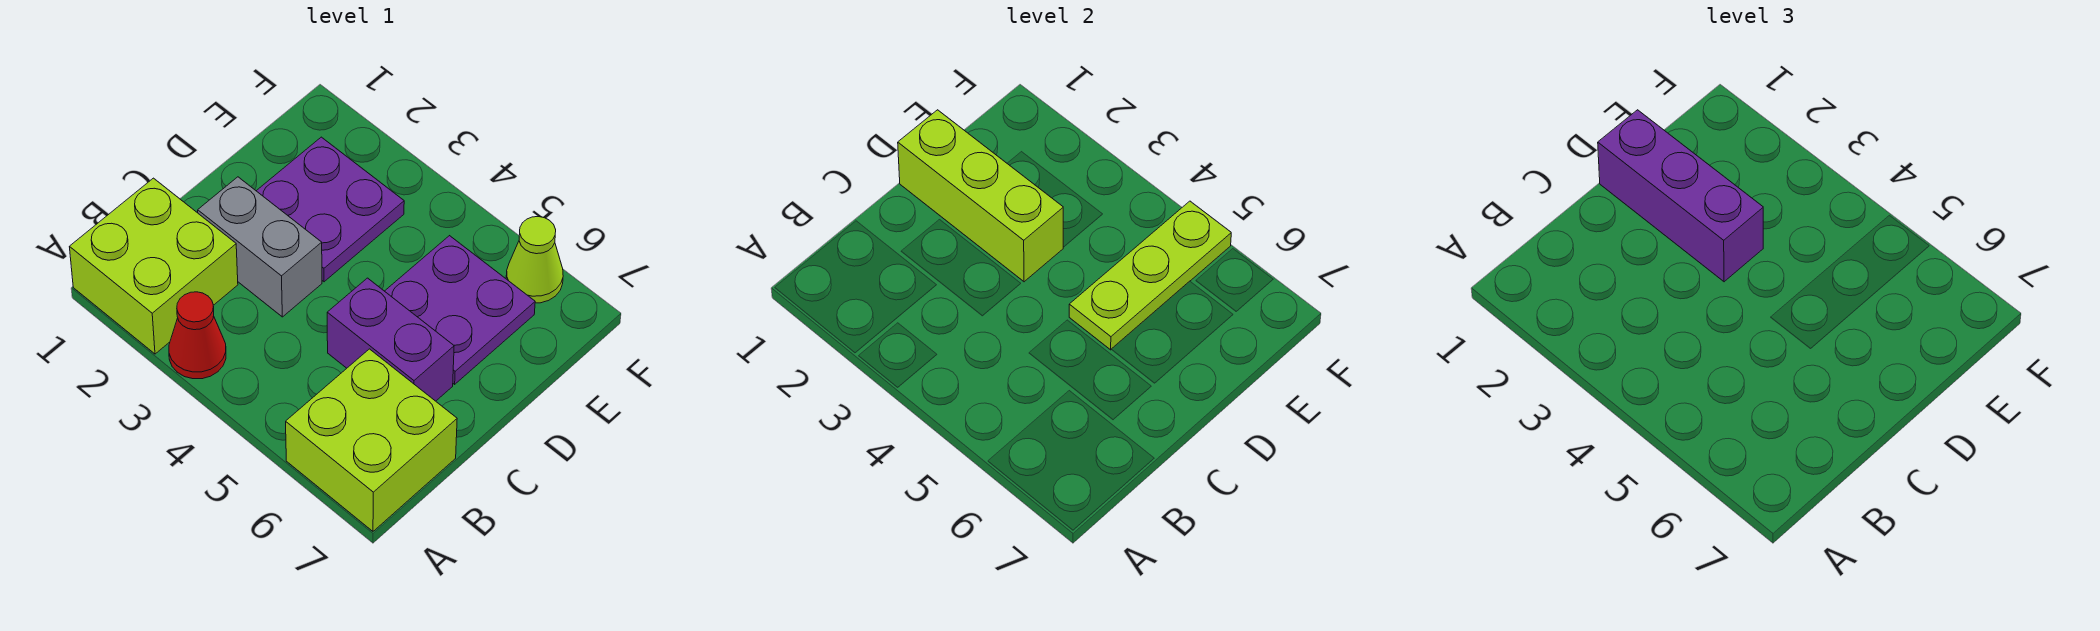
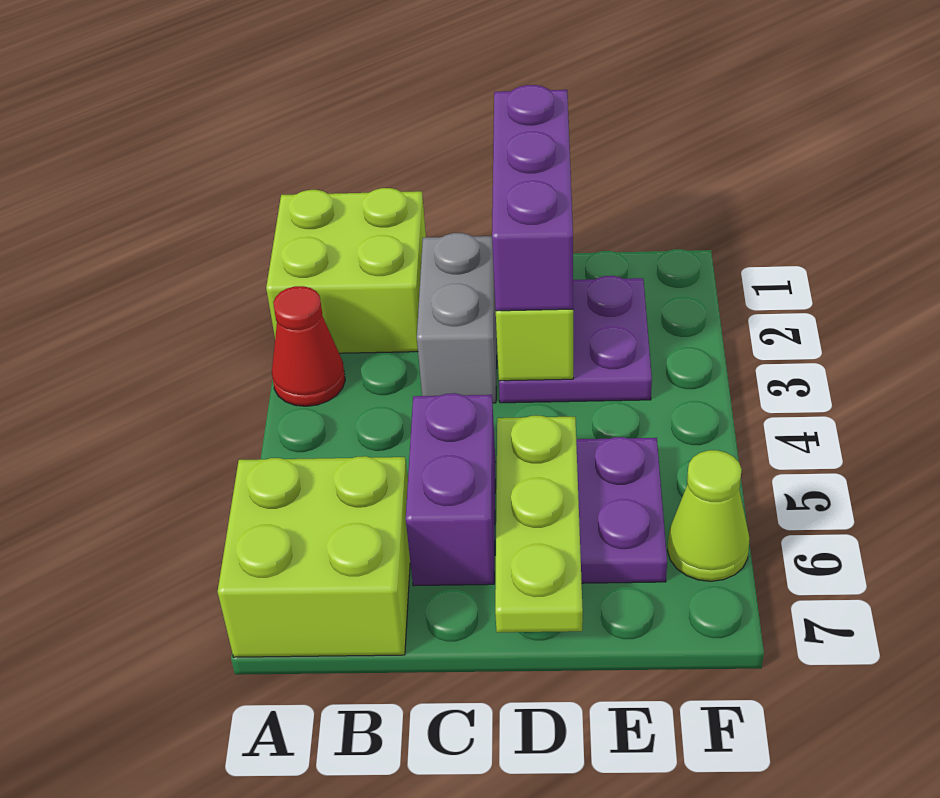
lime plate D5:F5 level 2 -> lime plate D5:D7 level 2

